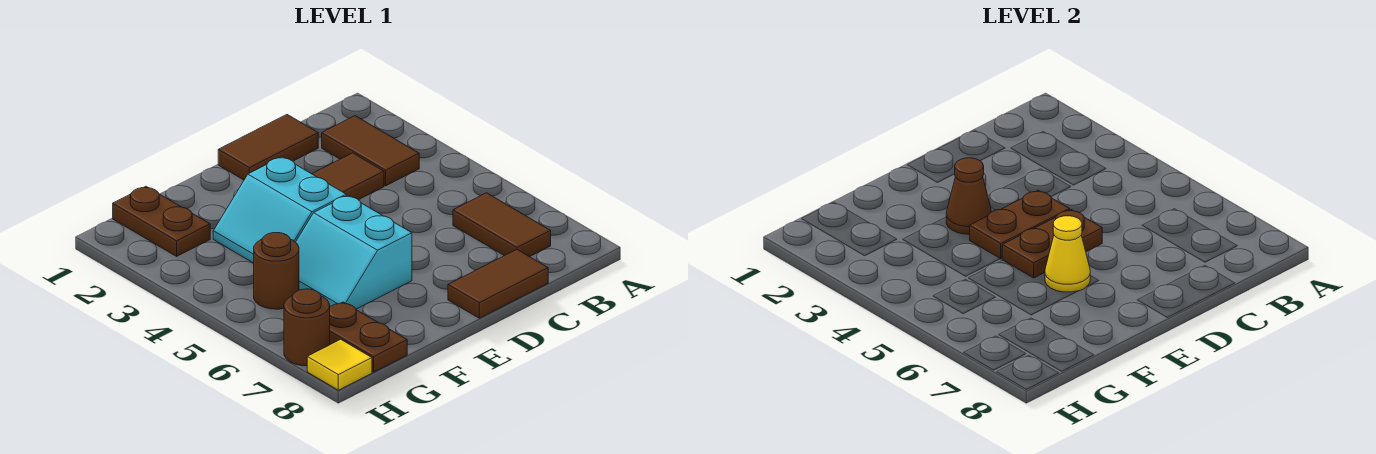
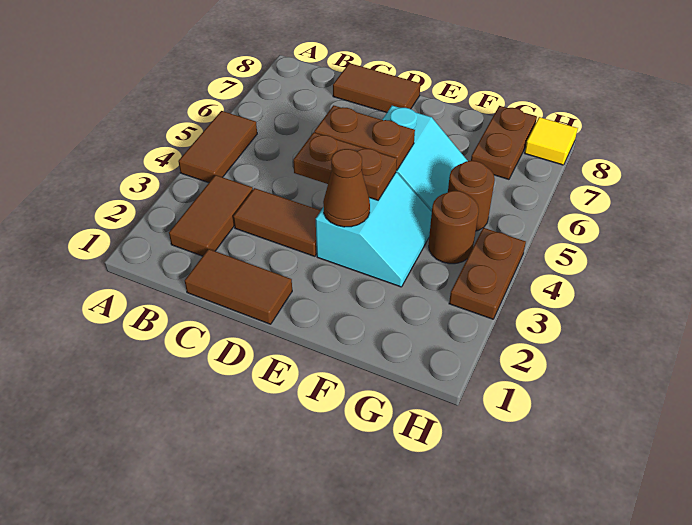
brown tile B6:B7 level 1 -> brown tile A4:A5 level 1
yellow cone E6 level 2 -> none
brown plate G1:G2 level 1 -> brown plate H3:H4 level 1
brown round brick H7 level 1 -> brown round brick G4 level 1

